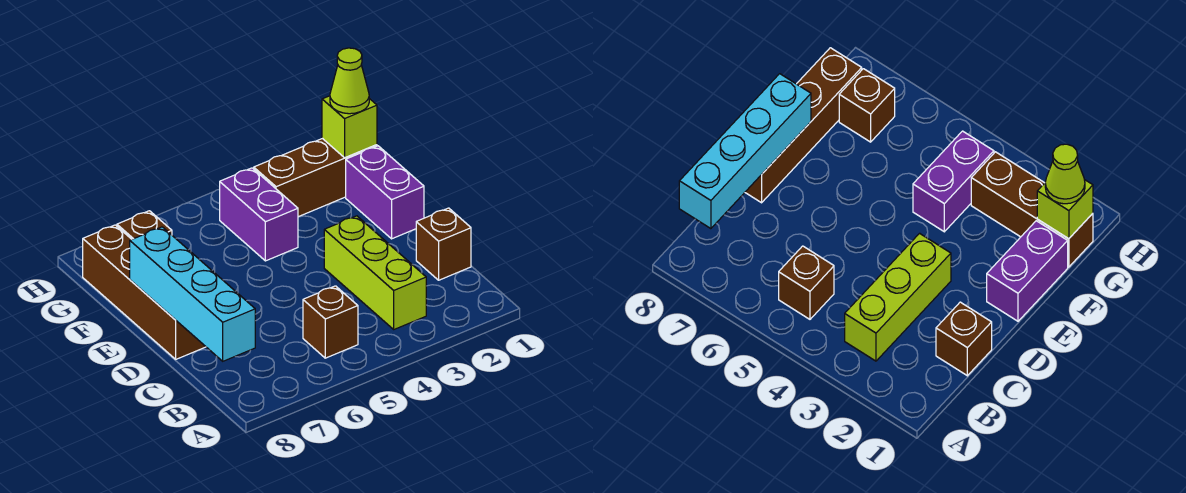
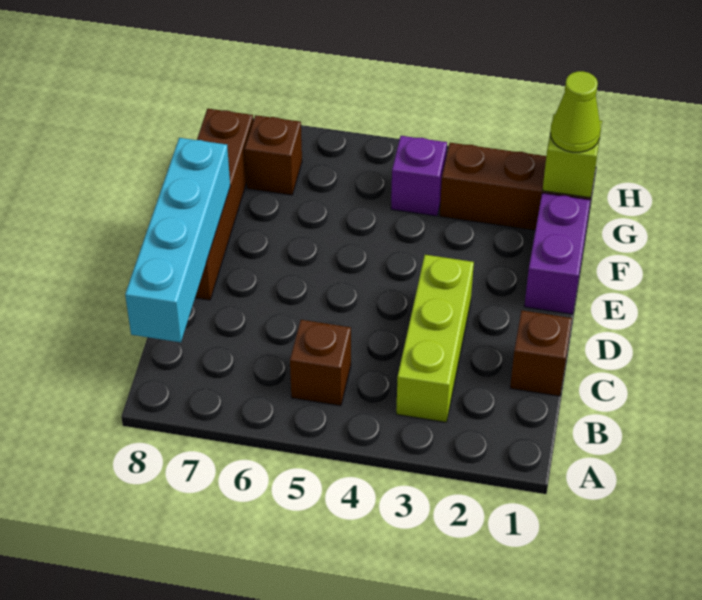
purple brick F4:G4 level 1 -> purple brick G4 level 1

